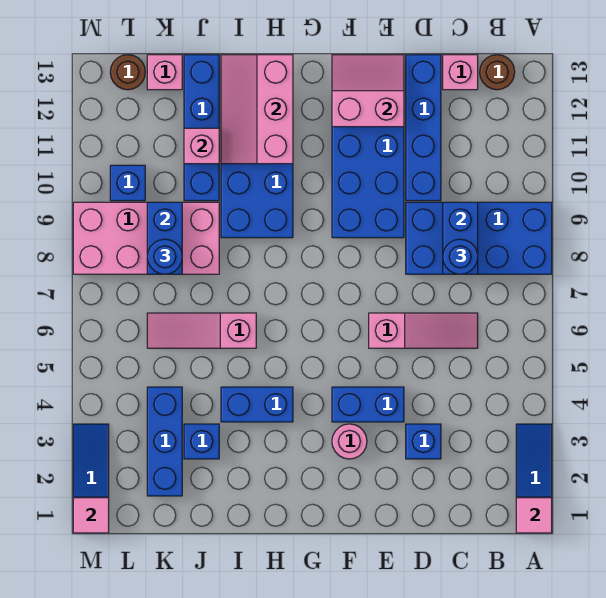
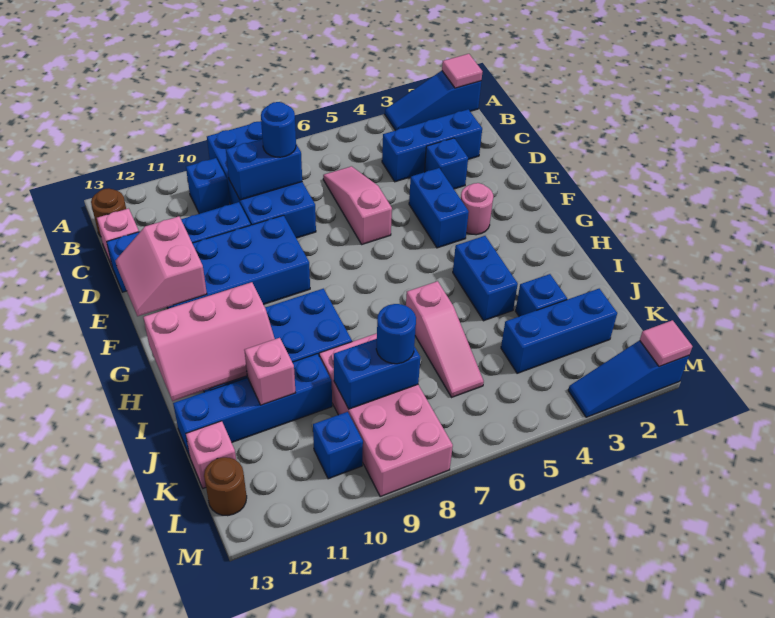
none -> blue brick B10 level 1
none -> blue brick C2:C4 level 1

